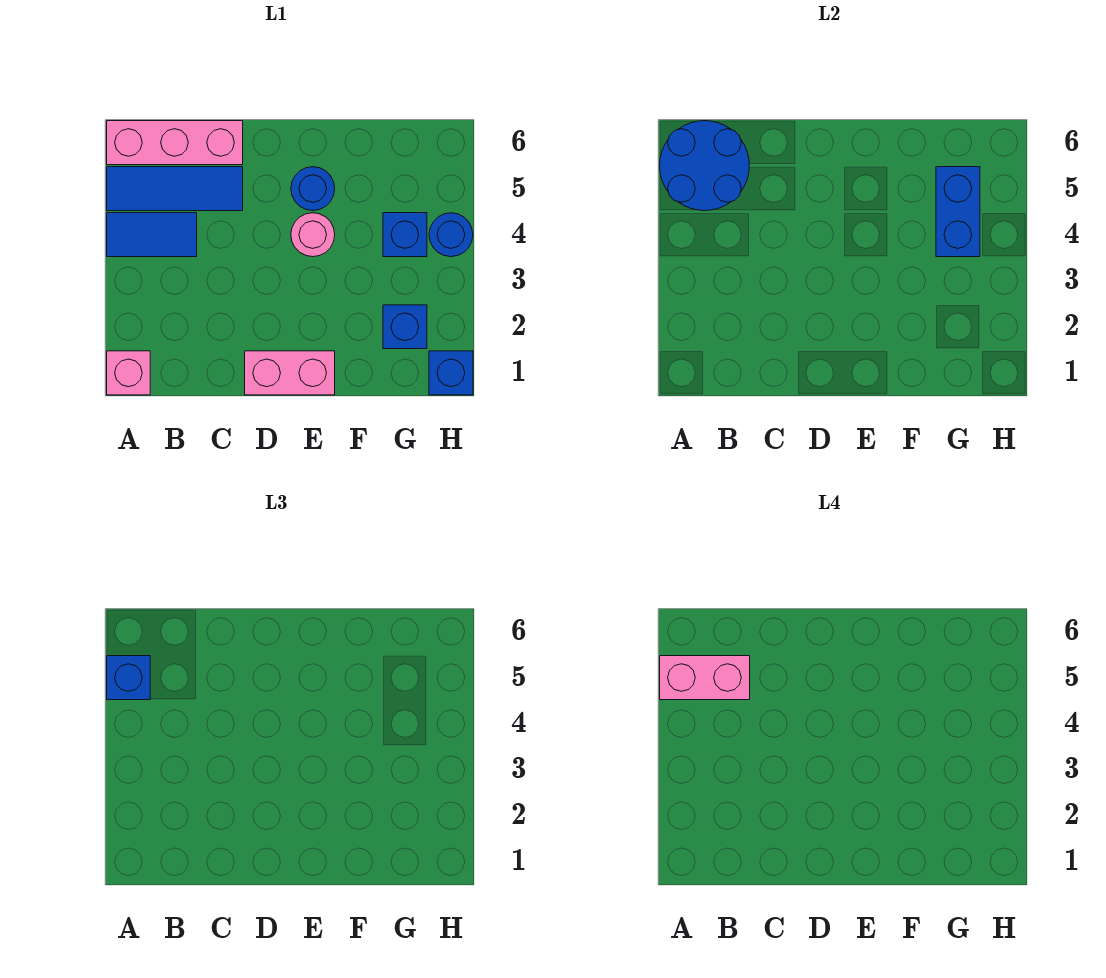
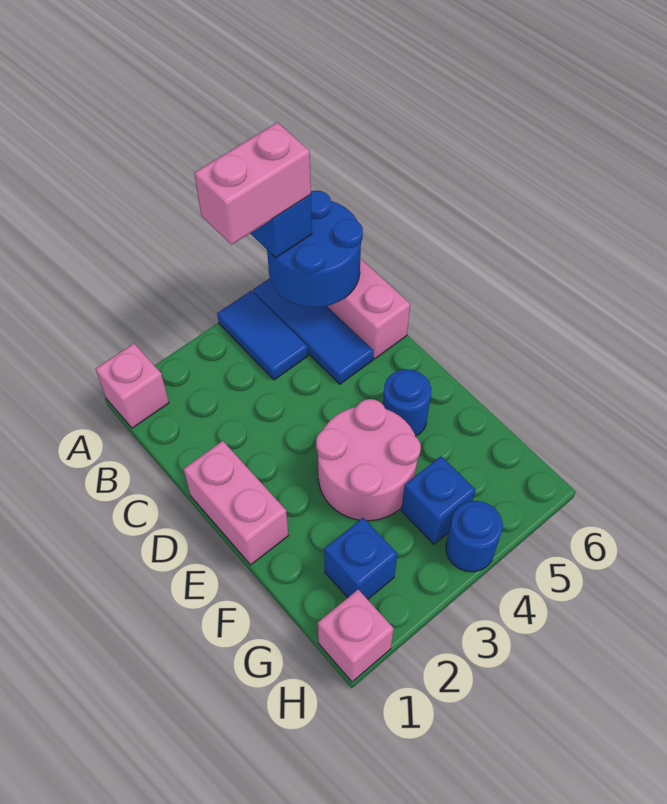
pink brick A5:B5 level 4 -> pink brick A4:A5 level 4
pink round brick E4 level 1 -> pink round brick E3:F4 level 1
blue brick G4:G5 level 2 -> none
blue brick H1 level 1 -> pink brick H1 level 1

